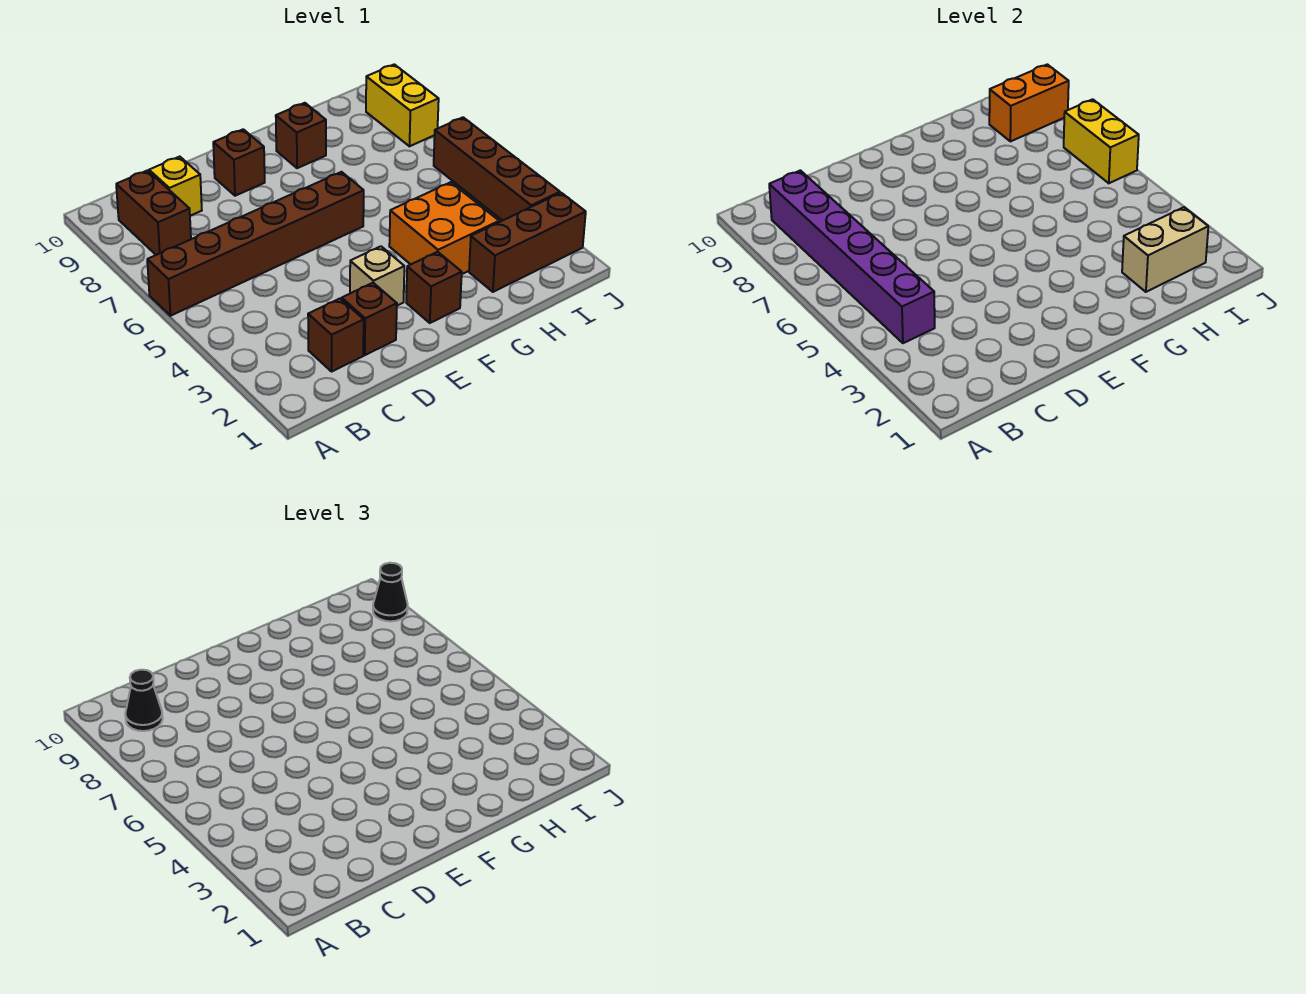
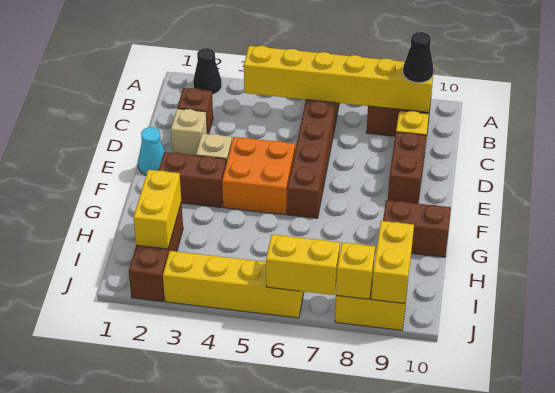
purple brick B4:B9 level 2 -> yellow brick B4:B9 level 2
brown brick D2 level 1 -> tan brick D2 level 1
none -> cyan cone E1 level 1
brown brick E9 level 1 -> brown brick D9:E9 level 1
brown brick F2 level 1 -> brown brick F2:F3 level 1
orange brick G3:H4 level 1 -> orange brick E4:F5 level 1
brown brick G9 level 1 -> brown brick G9:G10 level 1
tan brick H2:I2 level 2 -> yellow brick H2:I2 level 2
orange brick I9:J9 level 2 -> yellow brick I9:J9 level 2
brown brick J3:J6 level 1 -> yellow brick J3:J6 level 1
none -> yellow brick J8 level 2
black cone J9 level 3 -> black cone A2 level 1

